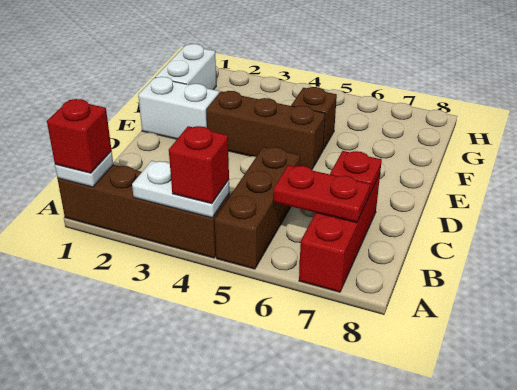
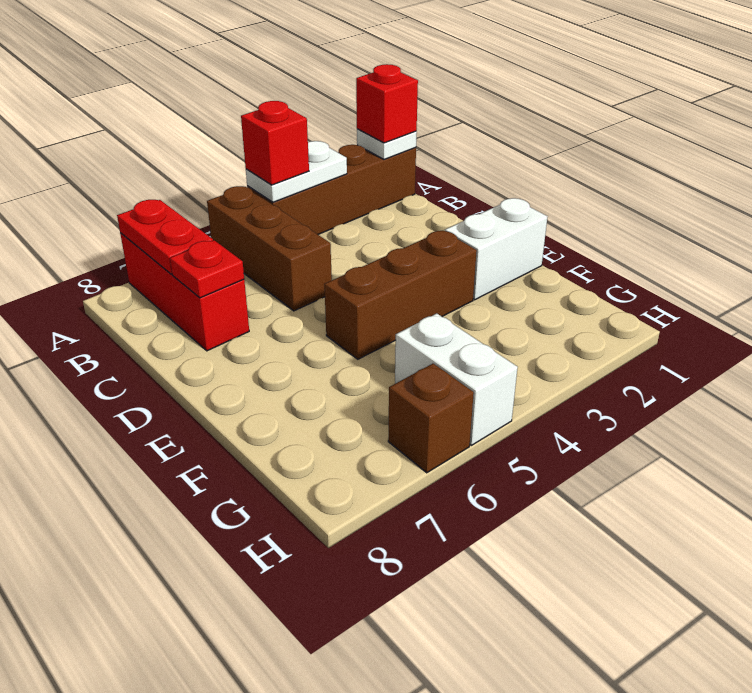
red plate B6:B7 level 2 -> red plate A7:B7 level 2
white brick F1:G1 level 1 -> white brick G5:H5 level 1
brown brick F5 level 1 -> brown brick H6 level 1

